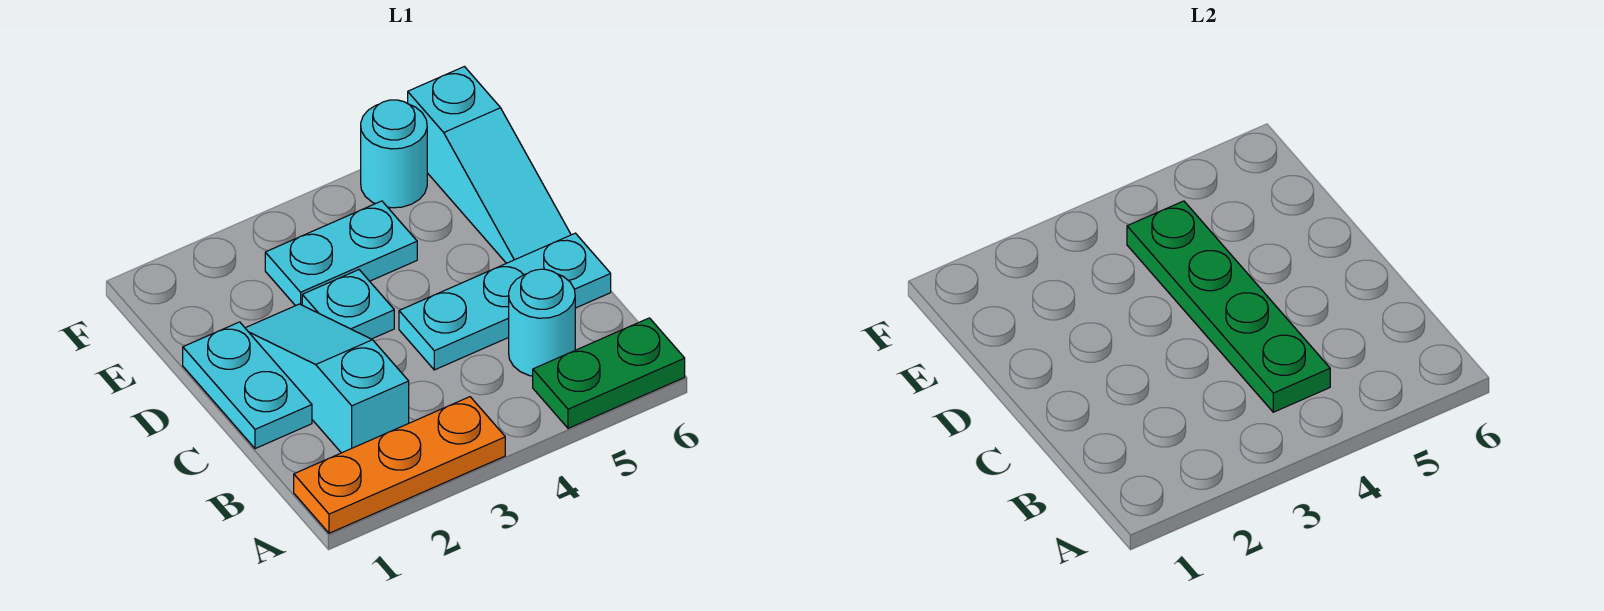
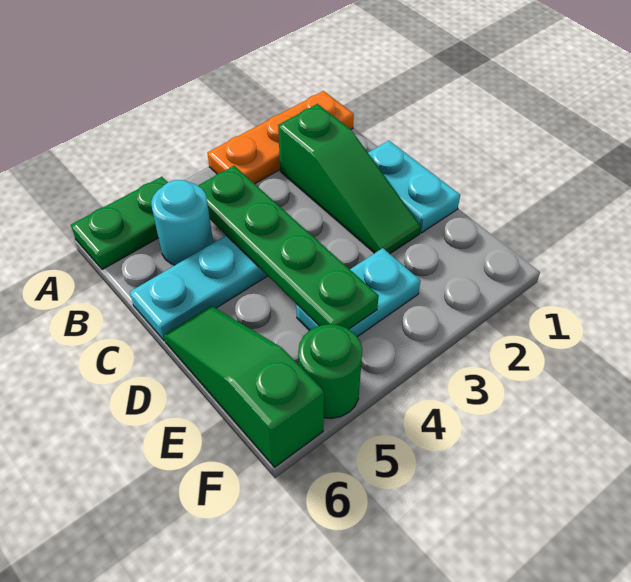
cyan slope B2:D2 level 1 top B -> green slope B2:D2 level 1 top B
cyan plate D3 level 1 -> none
cyan slope D6:F6 level 1 top F -> green slope D6:F6 level 1 top F
cyan round brick F5 level 1 -> green round brick F5 level 1

